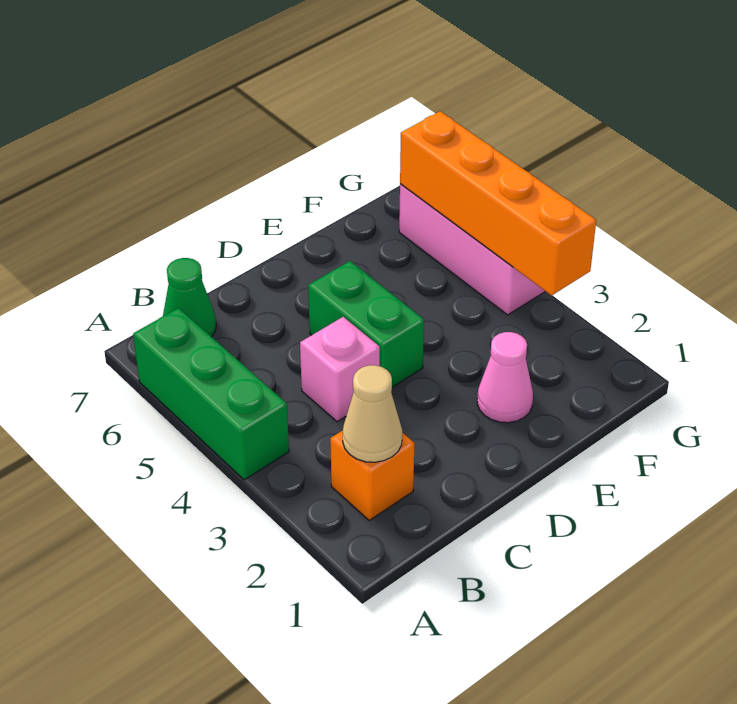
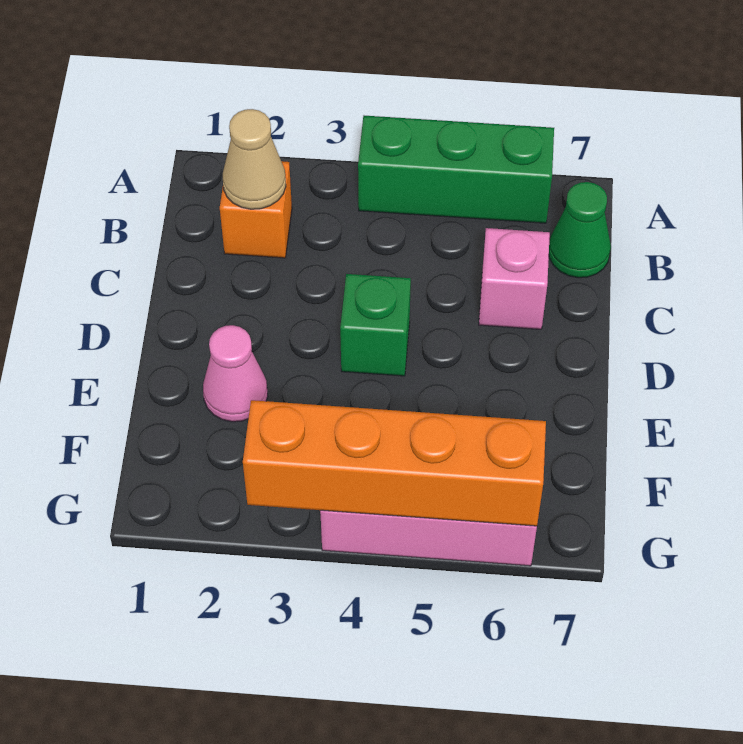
pink brick C4 level 1 -> pink brick C6 level 1
green brick D4:D5 level 1 -> green brick D4 level 1

